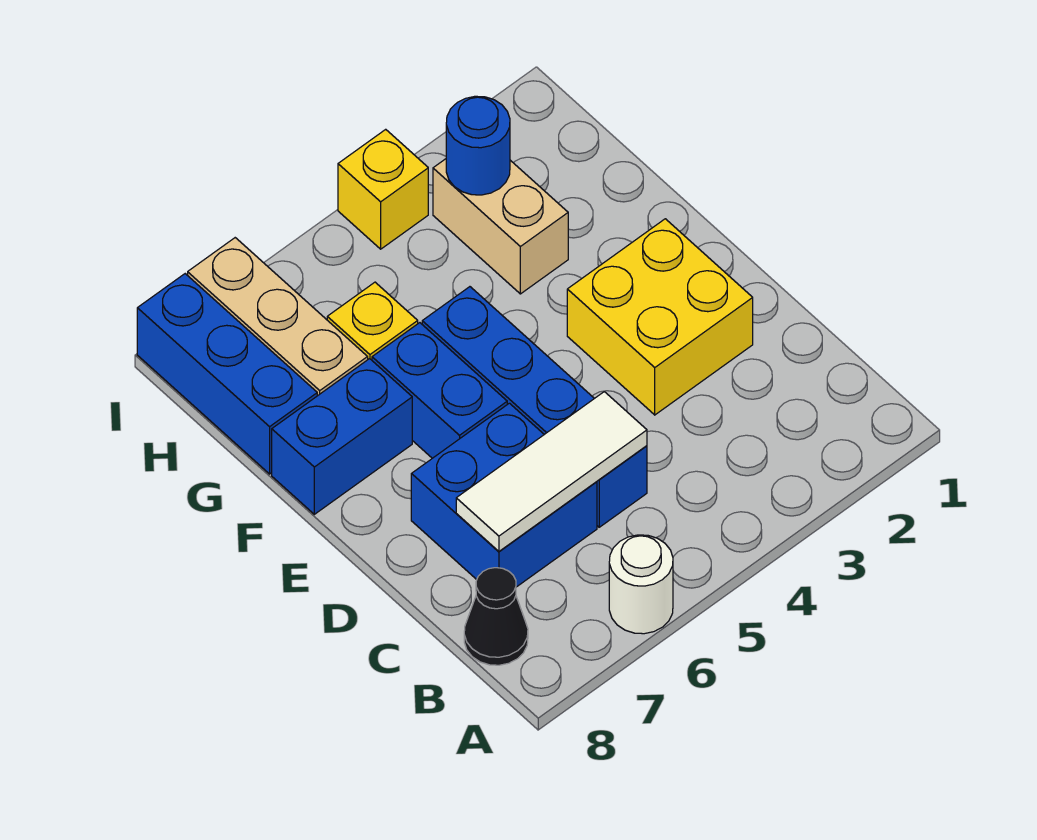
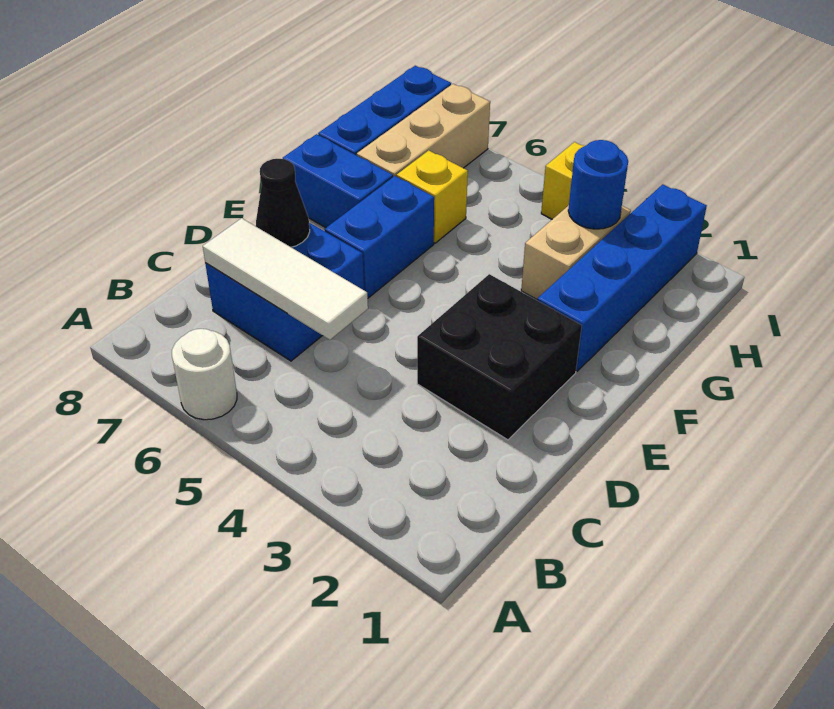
black cone B8 level 1 -> black cone D7 level 2
blue brick C5:F5 level 1 -> blue brick F2:I2 level 1
yellow brick D2:E3 level 1 -> black brick D2:E3 level 1

